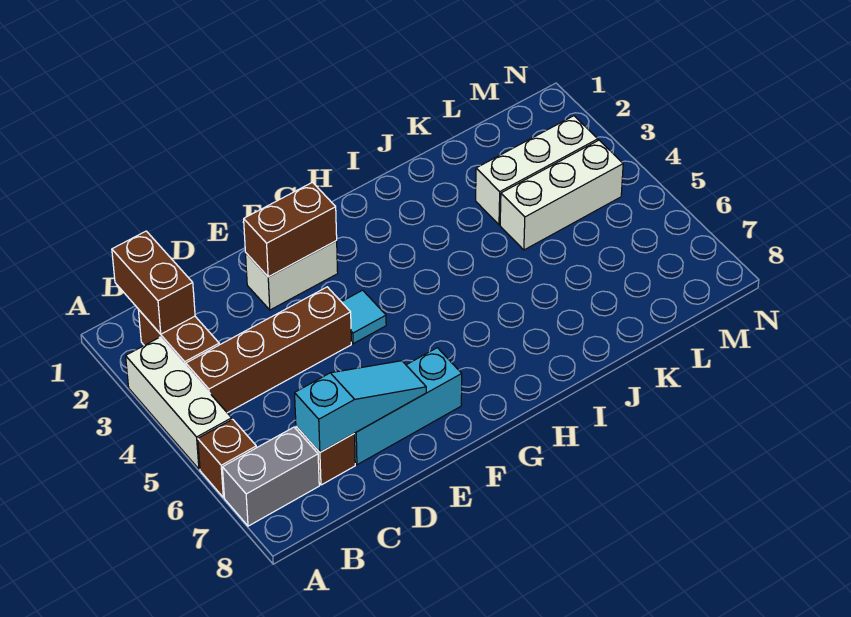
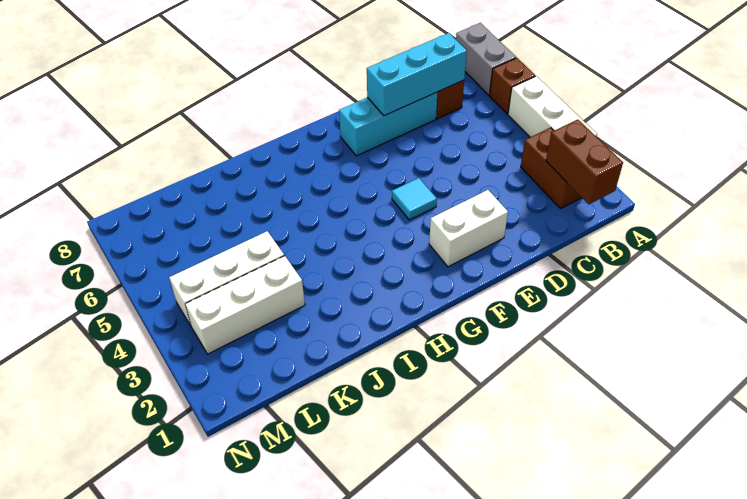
grey brick A7:B7 level 1 -> grey brick A7:A8 level 1
brown brick B4:E4 level 1 -> none
cyan slope C7:E7 level 2 top C -> cyan brick C7:E7 level 2
brown brick E2:F2 level 2 -> none

